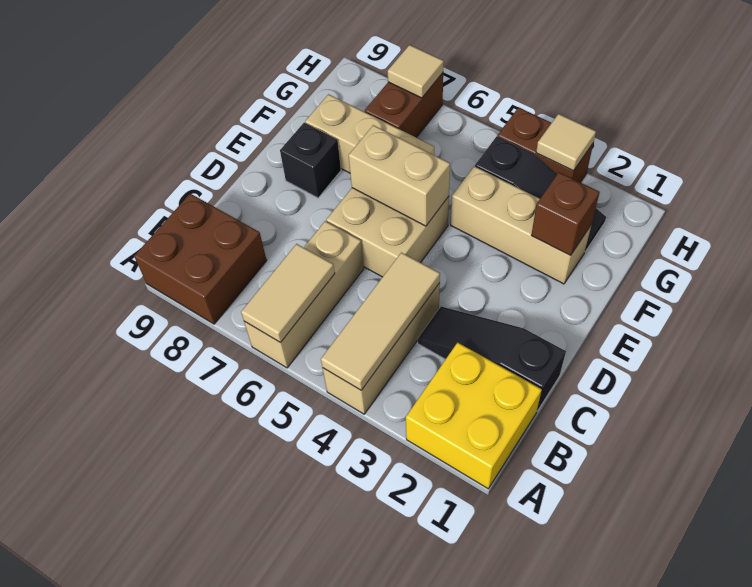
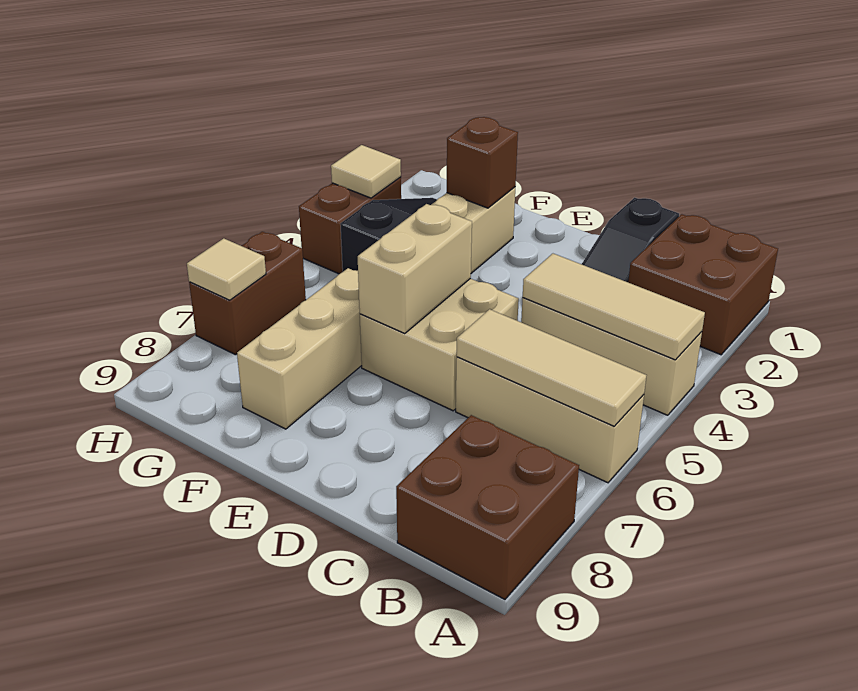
yellow brick A1:B2 level 1 -> brown brick A1:B2 level 1
tan tile A6:B6 level 2 -> tan tile A6:C6 level 2
black brick E8 level 1 -> none
brown brick G7:H7 level 1 -> brown brick H6:H7 level 1

